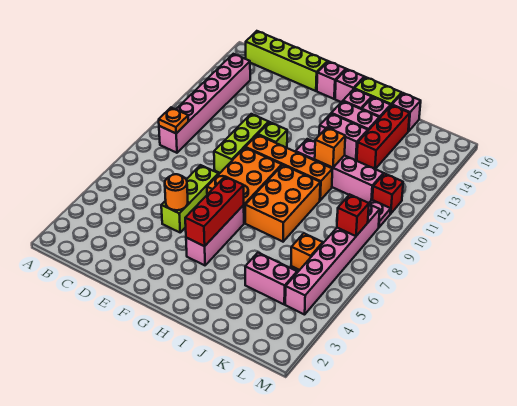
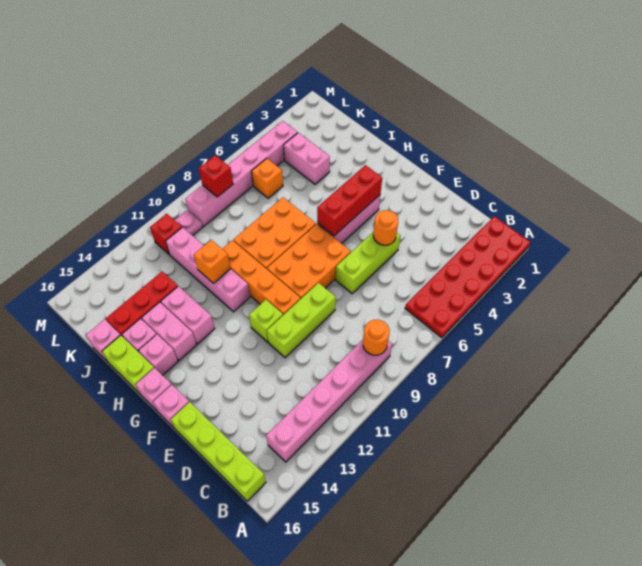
none -> red plate A1:B6 level 1
orange plate B9 level 2 -> orange round brick B9 level 2

